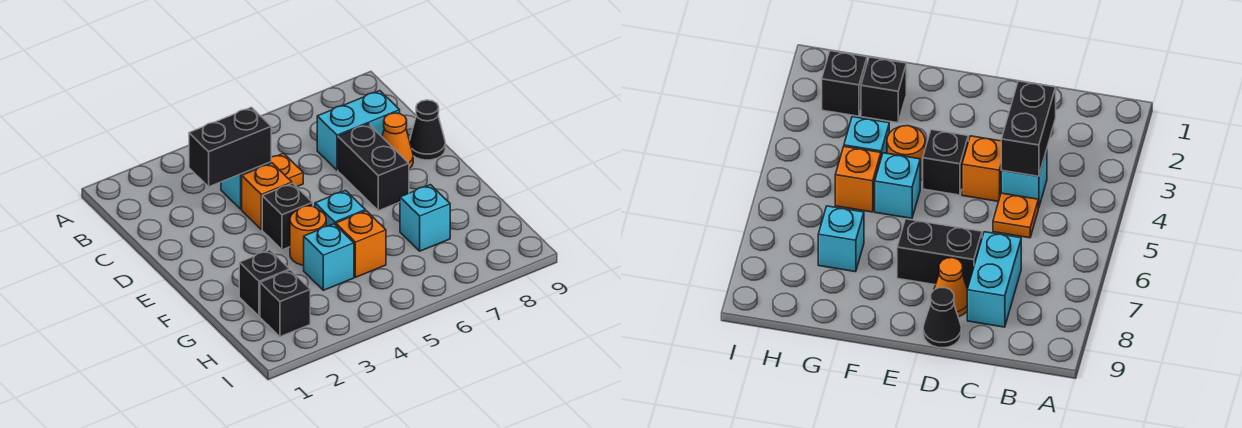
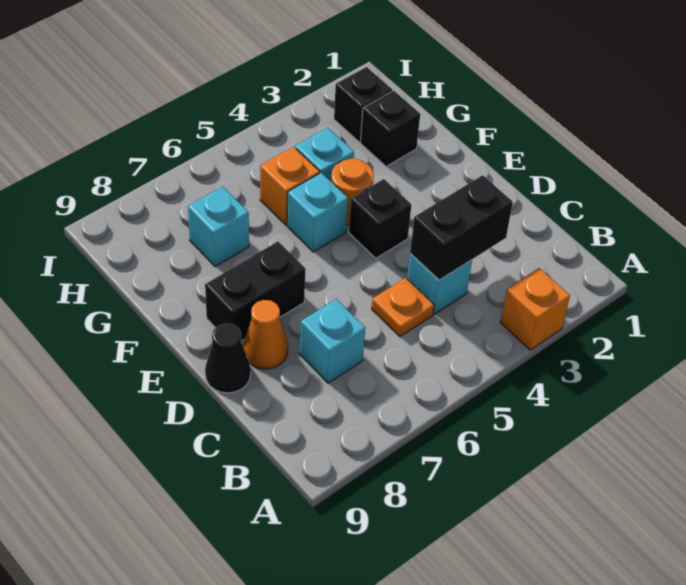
cyan brick C7:C8 level 1 -> cyan brick C7 level 1
orange brick D4 level 1 -> orange brick A3 level 1
black brick D7:E7 level 1 -> black brick E7:E8 level 1

